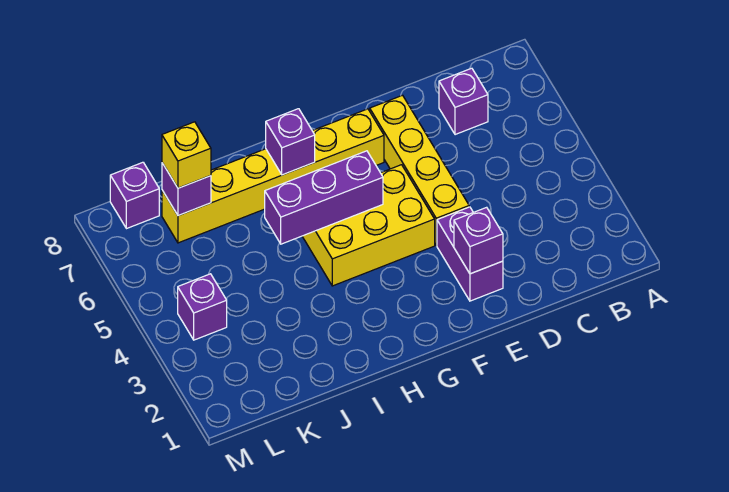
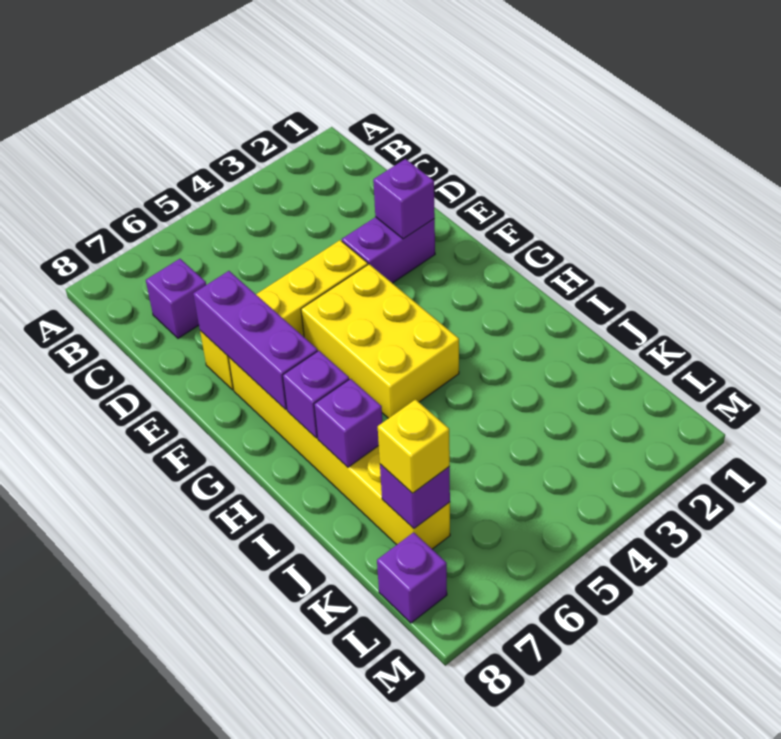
purple brick G5:I5 level 2 -> purple brick E7:G7 level 2
purple brick L4 level 1 -> purple brick I7 level 2

